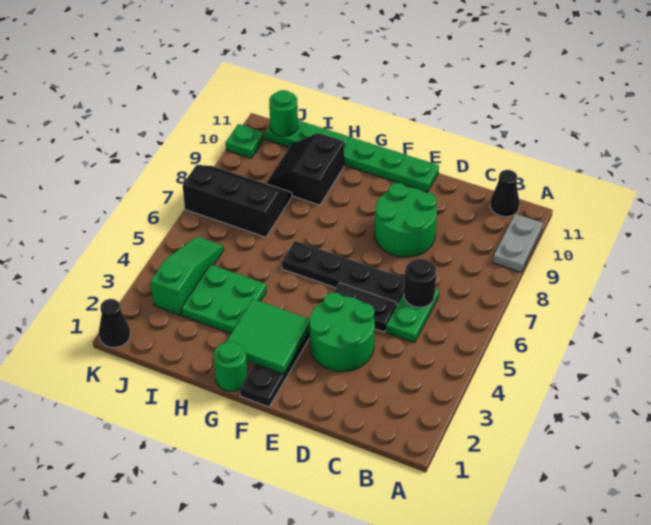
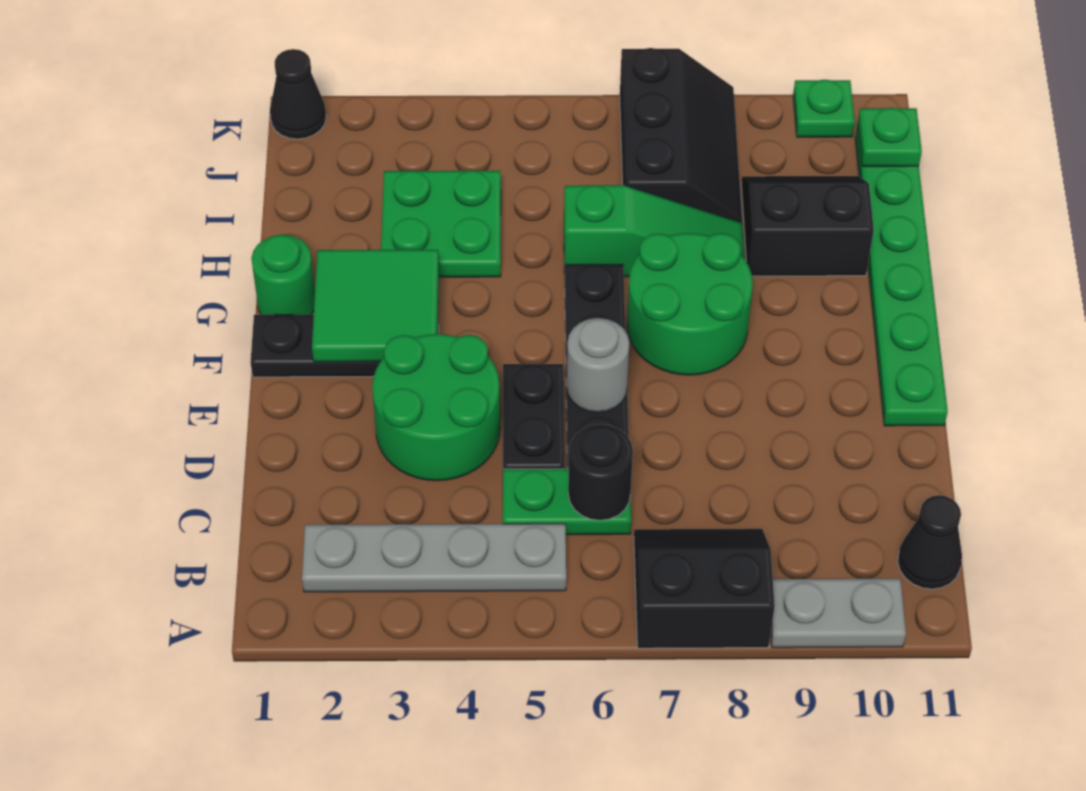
none -> black slope A7:B8 level 1 top A
none -> grey plate B2:B5 level 1
green round brick D8:E9 level 1 -> green round brick F7:G8 level 1
none -> grey round brick E6 level 2
green slope J3:J5 level 1 top 3 -> green slope H6:H8 level 1 top 6
green round brick J11 level 2 -> green plate J11 level 2

